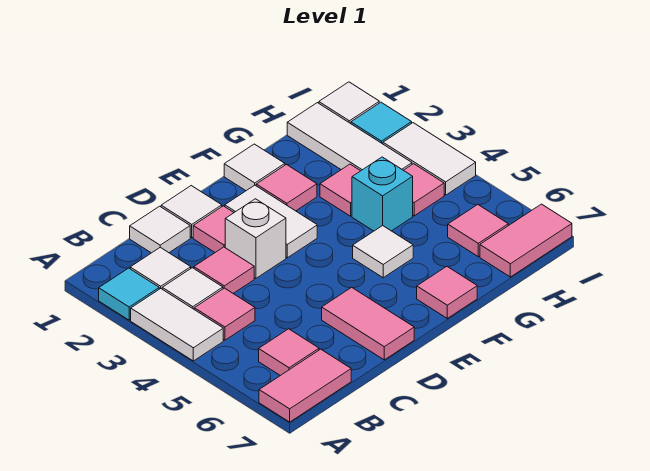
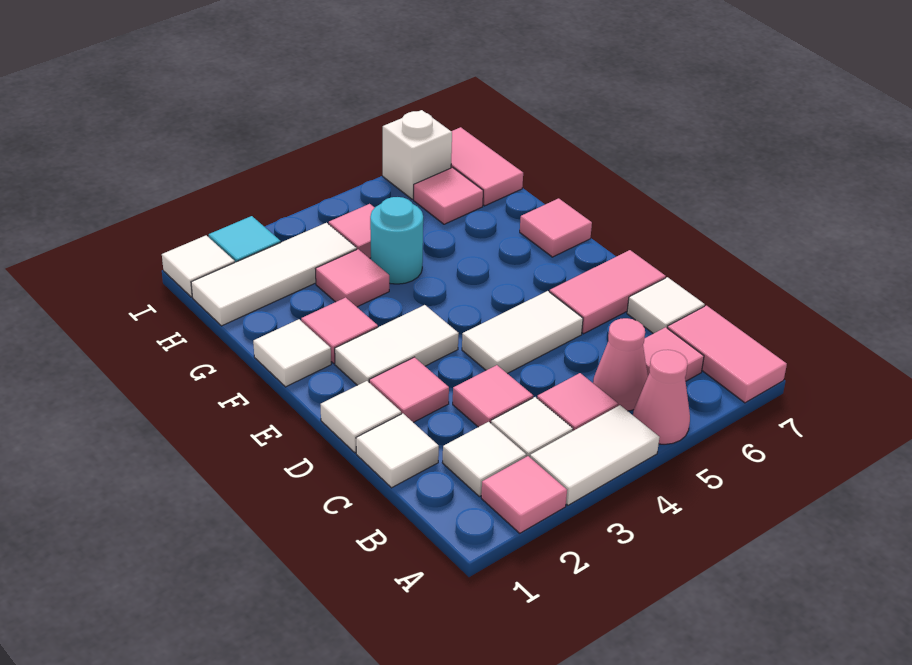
cyan tile A2 level 1 -> pink tile A2 level 1
none -> pink cone A5 level 1
none -> pink cone B5 level 1
white brick D3 level 1 -> white brick I6 level 1
white tile F5 level 1 -> white tile C7 level 1
cyan brick G4 level 1 -> cyan round brick G4 level 1
white tile I3:I4 level 1 -> white tile D4:D5 level 1

